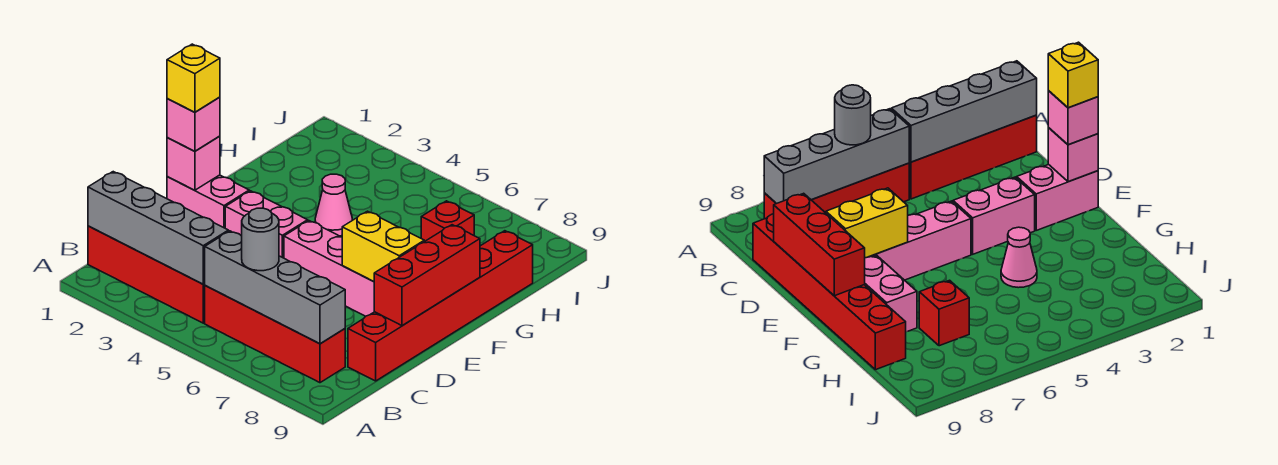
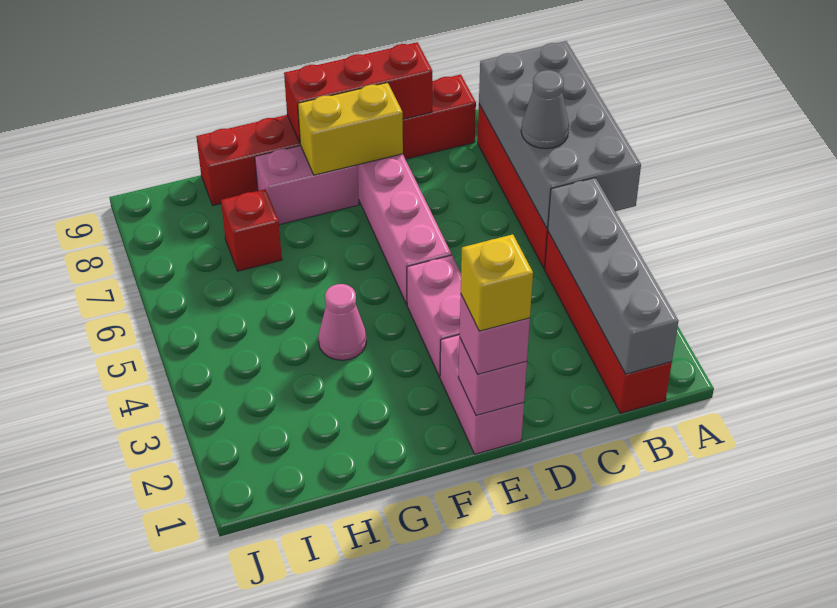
grey brick B5:B8 level 2 -> grey brick A5:B8 level 2
grey round brick B6 level 3 -> grey cone B6 level 3
yellow brick E7:E8 level 2 -> yellow brick E8:F8 level 2

